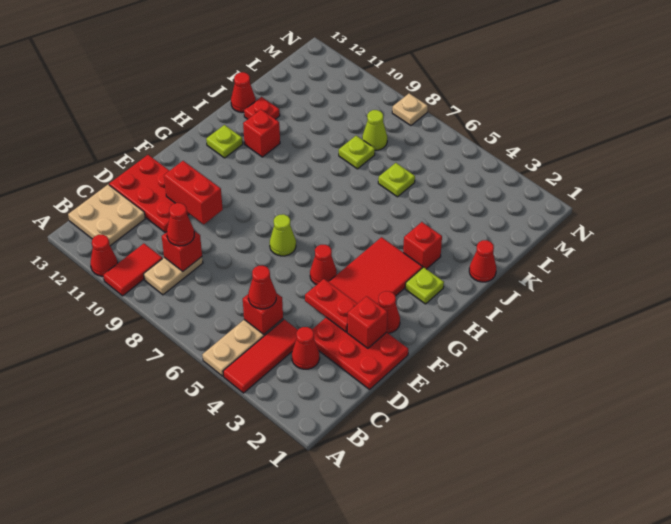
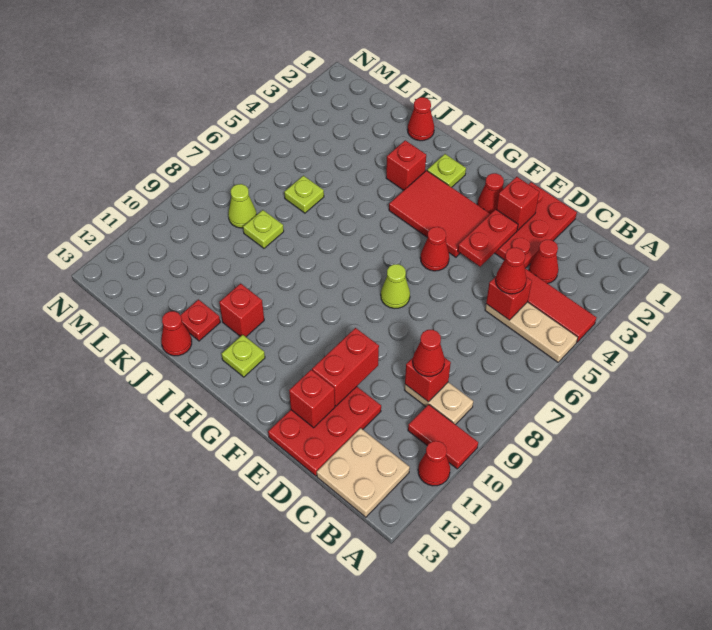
none -> red brick E12 level 2
tan plate N8 level 1 -> none

